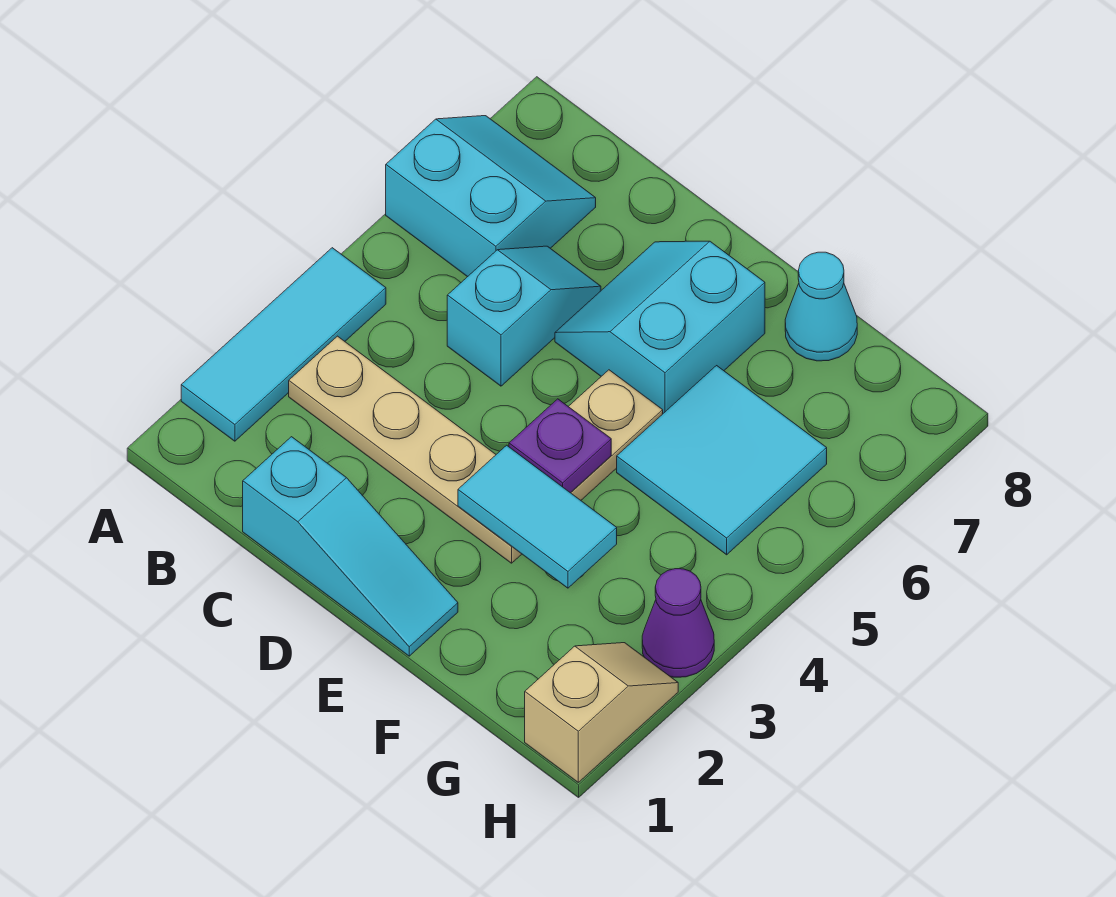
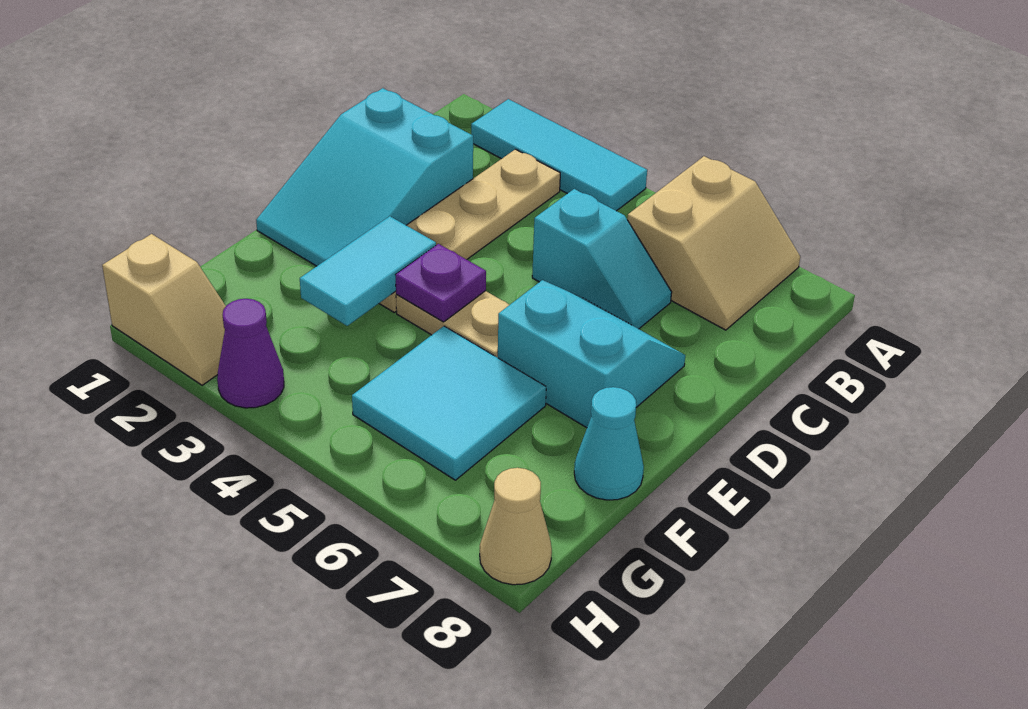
cyan slope A6:B7 level 1 top 6 -> tan slope A6:B7 level 1 top 6
cyan slope C1:E1 level 1 top C -> cyan slope C1:E2 level 1 top C
none -> tan cone H8 level 1

